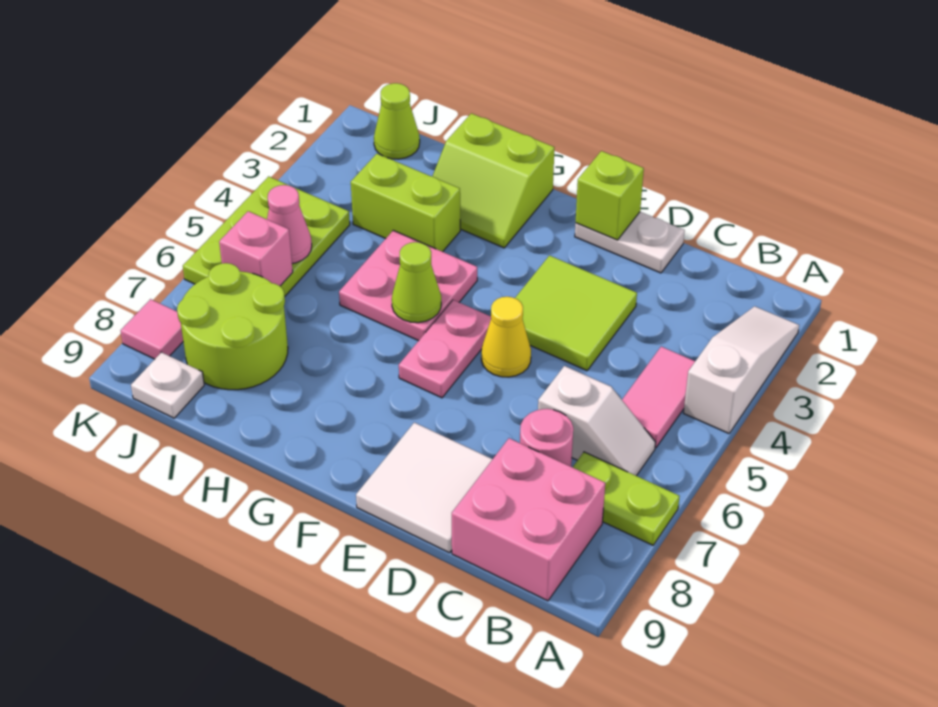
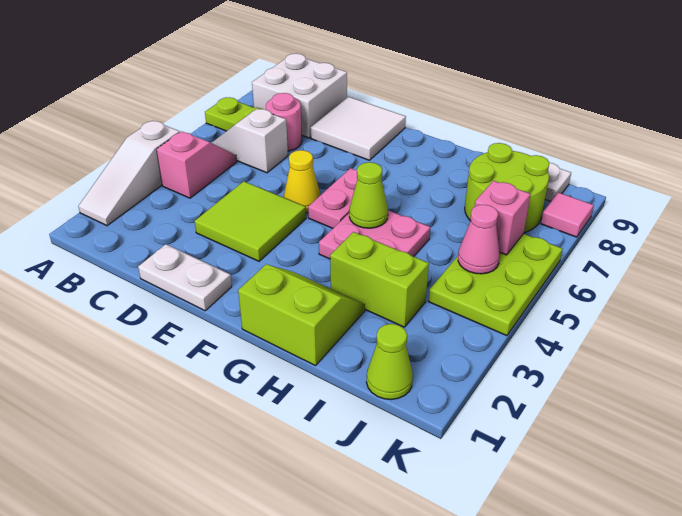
pink tile B4:B5 level 1 -> pink slope B4:B5 level 1 top 4
pink brick B8:C9 level 1 -> white brick B8:C9 level 1
lime brick E1 level 2 -> none

